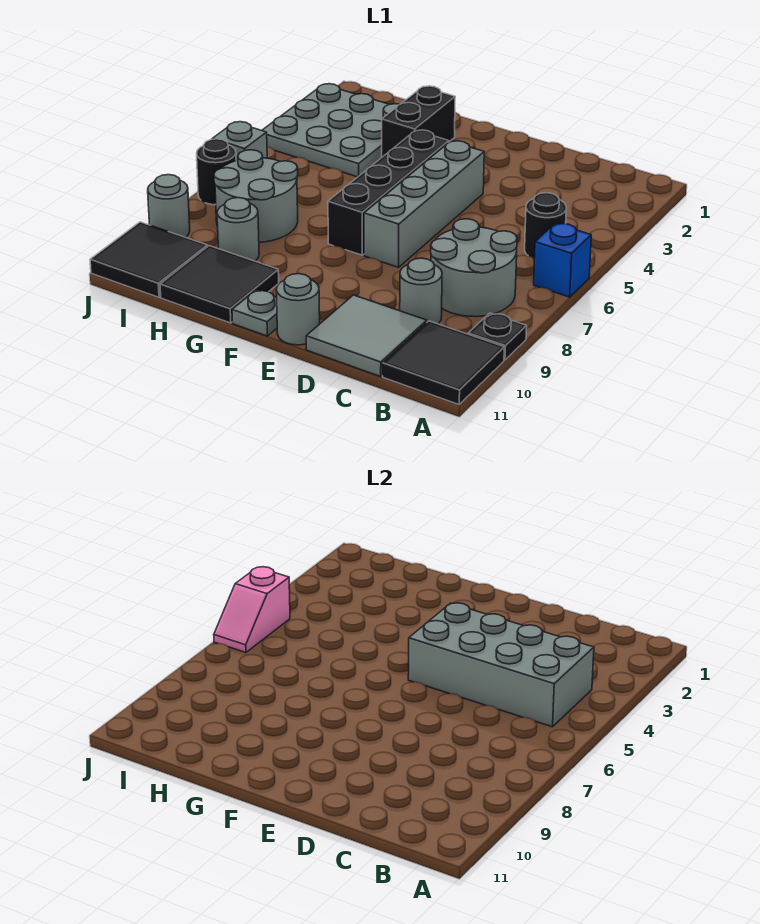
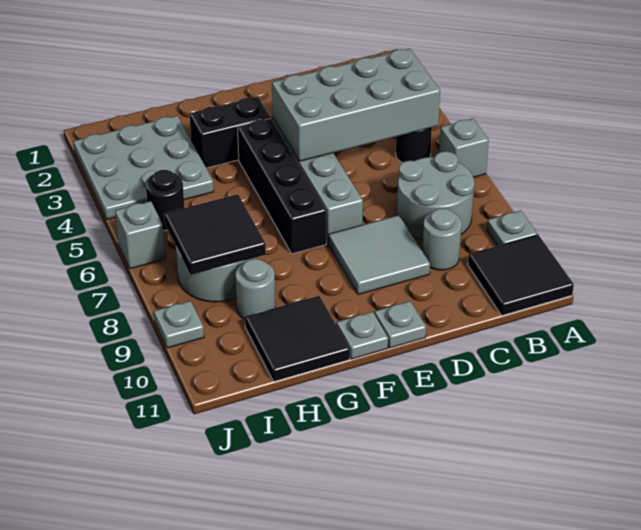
blue brick A6 level 1 -> grey brick A6 level 1
black plate A9 level 1 -> grey plate A9 level 1
grey tile C10:D11 level 1 -> grey tile D8:E9 level 1
grey round brick E11 level 1 -> grey plate E11 level 1
black brick G2:G3 level 1 -> black brick F3:G3 level 1
black tile I10:J11 level 1 -> black tile H7:I8 level 2
pink slope J5:J6 level 2 top 5 -> none
black round brick J7 level 1 -> black round brick I5 level 1
grey round brick J9 level 1 -> grey plate J9 level 1

